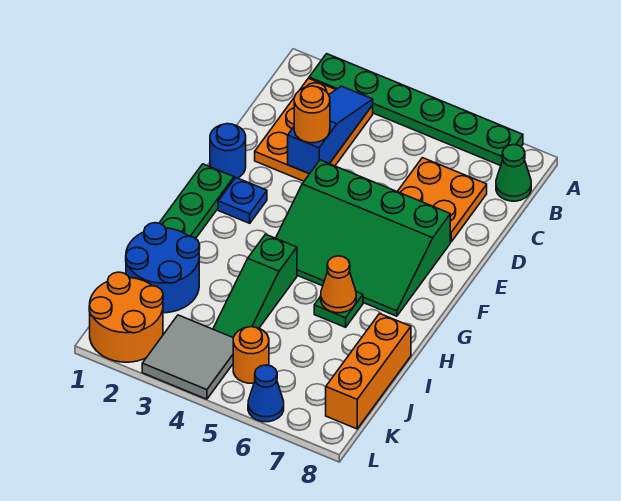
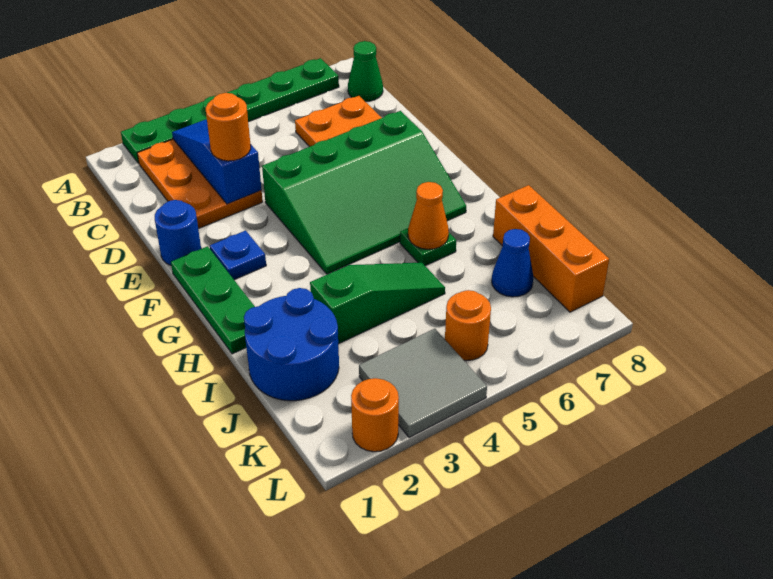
green slope H4:J4 level 1 top H -> green slope I3:I5 level 1 top 3
orange round brick K1:L2 level 1 -> orange round brick L2 level 1
blue cone L6 level 1 -> blue cone J7 level 1

